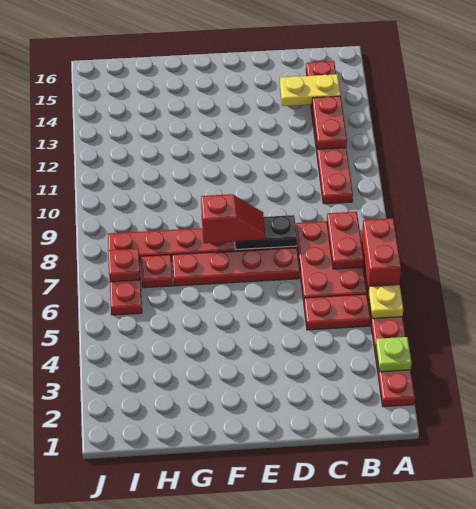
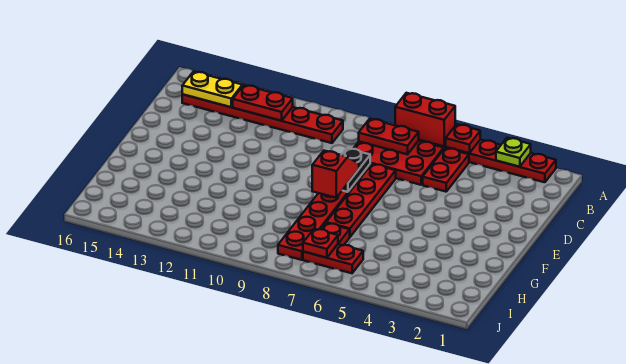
yellow plate A5 level 2 -> red plate A5 level 2
yellow plate B14:C14 level 2 -> yellow plate B14:B15 level 2

